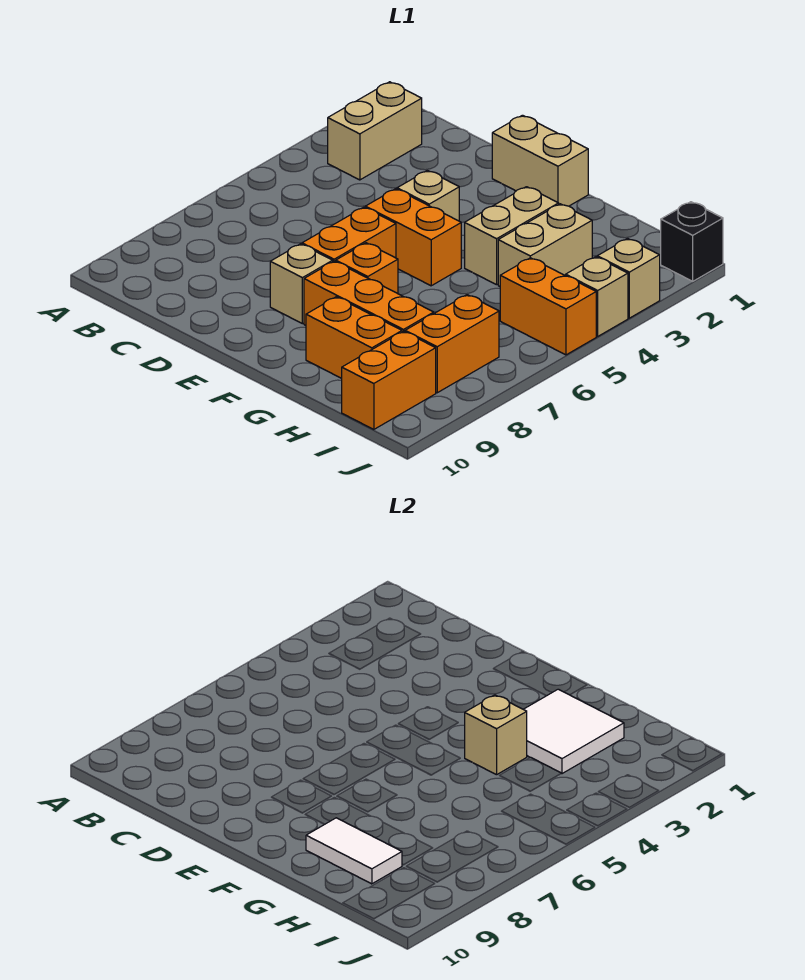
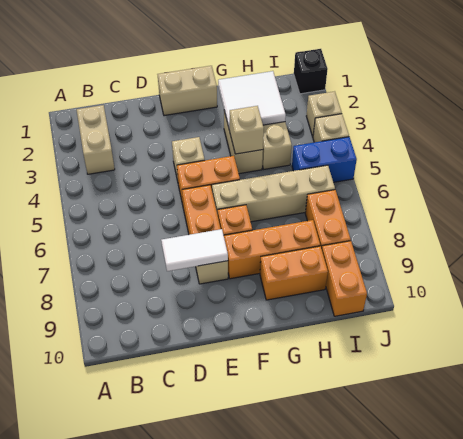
none -> tan brick F6:I6 level 1
white tile G9:H9 level 2 -> white tile D8:E8 level 2
orange brick I5:J5 level 1 -> blue brick I5:J5 level 1

